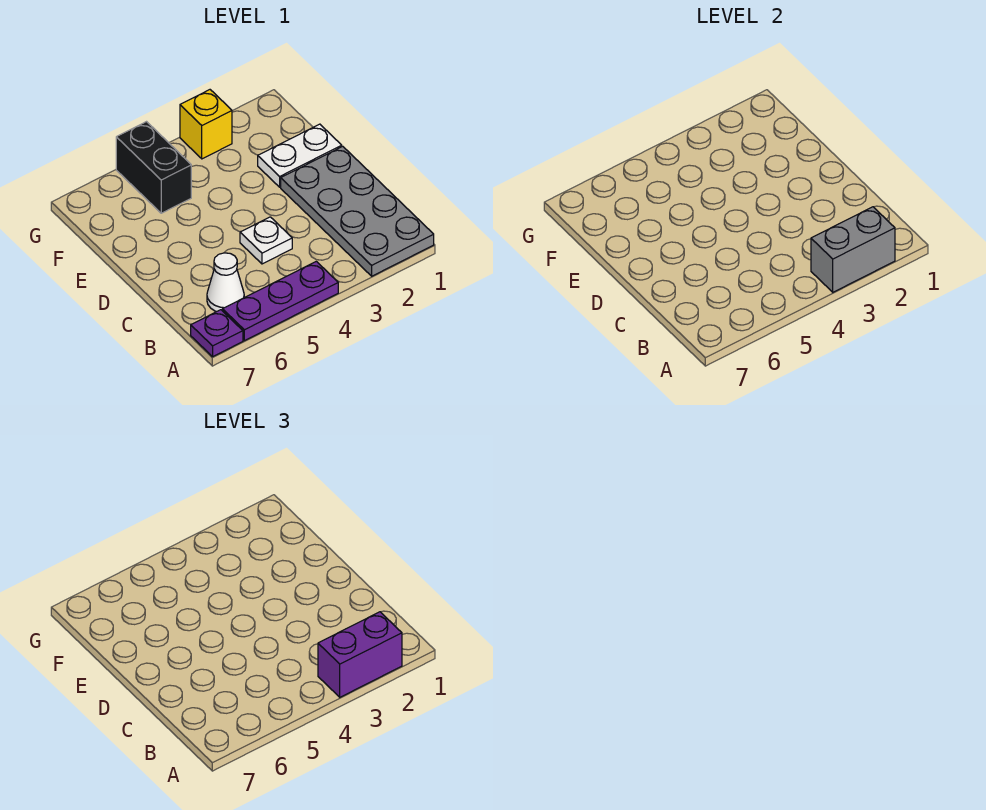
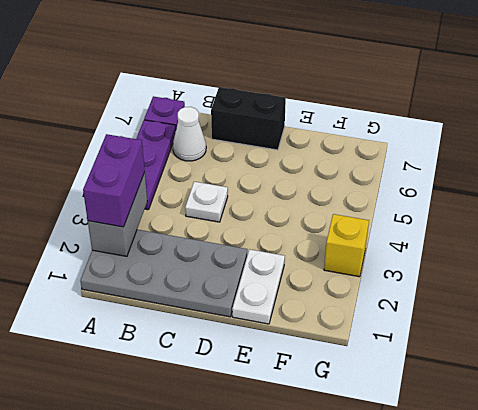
black brick F5:G5 level 1 -> black brick C7:D7 level 1

